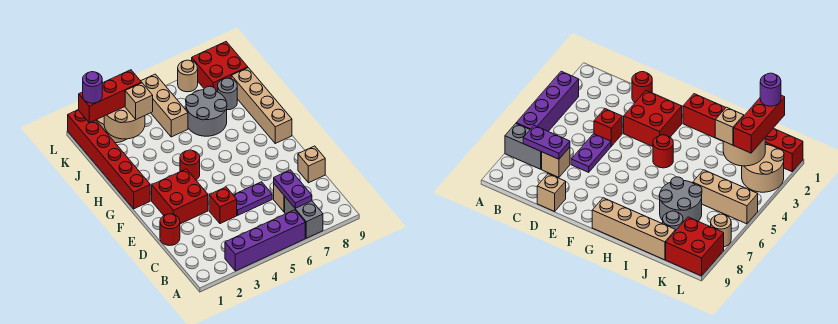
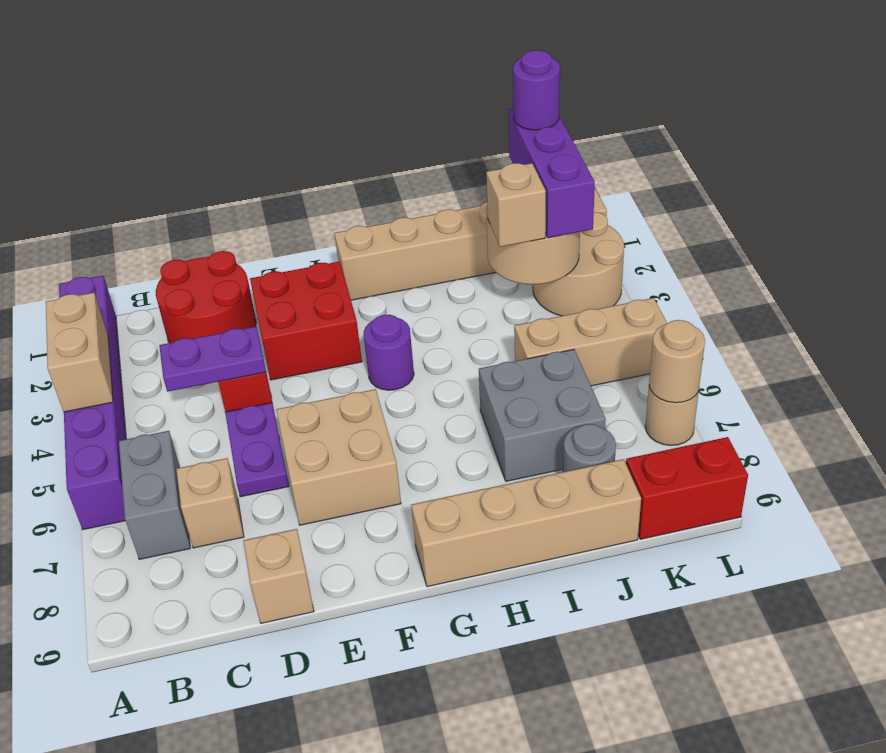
purple brick A3:A6 level 1 -> purple brick A1:A6 level 1
none -> tan brick A3:A4 level 2
grey brick A7:B7 level 1 -> grey brick B6:B7 level 1
purple plate B7:C7 level 2 -> purple plate C4:D4 level 2
red round brick D1 level 1 -> red round brick C1:D2 level 1
none -> tan brick E6:F7 level 1
red brick G1:L1 level 1 -> tan brick G1:L1 level 1
red round brick G4 level 1 -> purple round brick G4 level 1
grey round brick I6:J7 level 1 -> grey brick I6:J7 level 1
red brick K1:K3 level 3 -> purple brick K1:K3 level 3
red brick K8:L9 level 1 -> red brick K9:L9 level 1
none -> tan round brick L7 level 2

